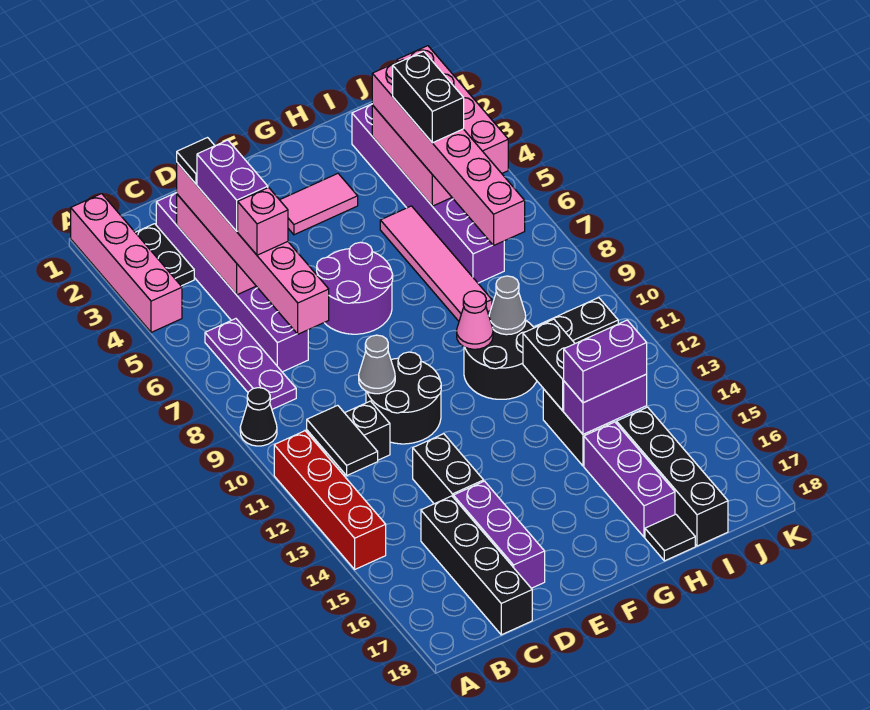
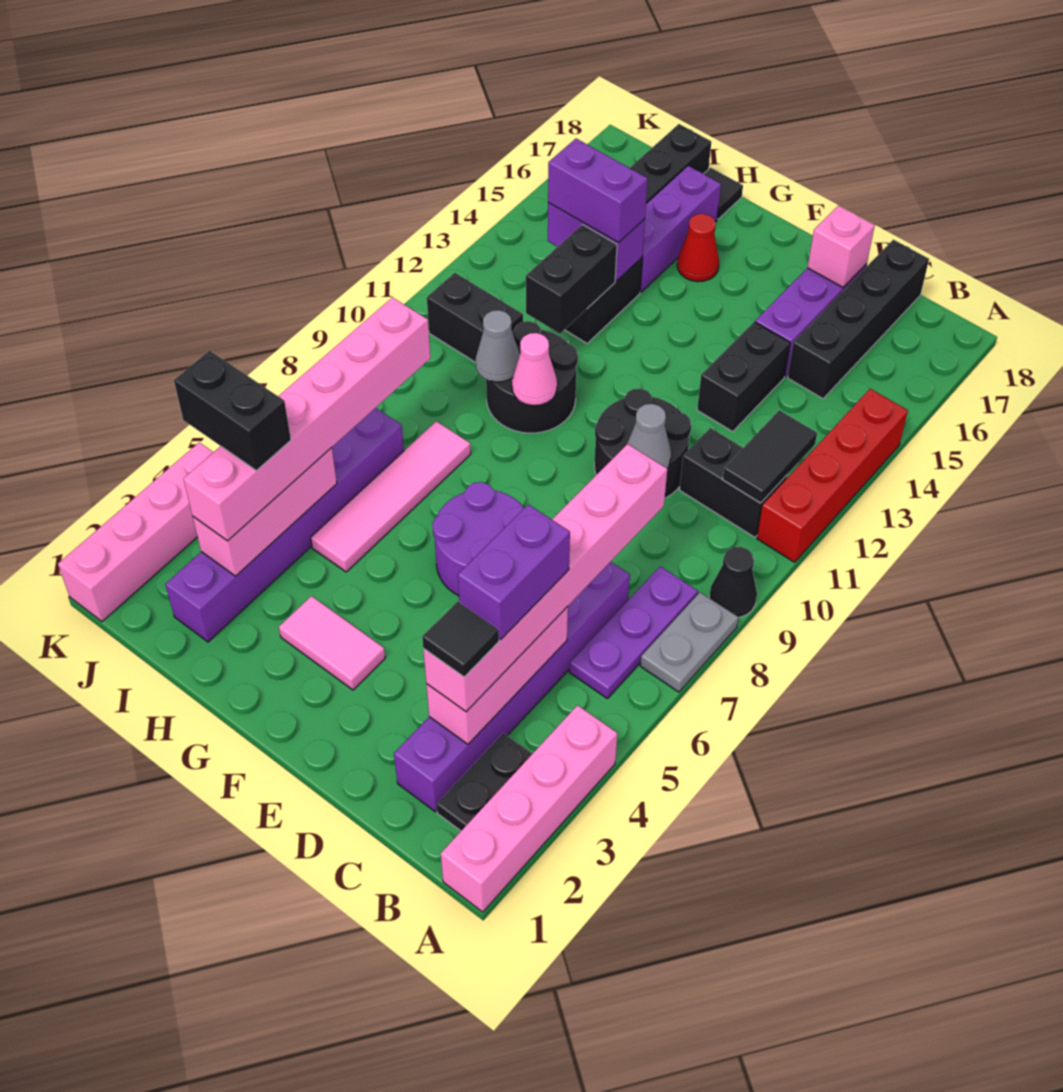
none -> grey plate A7:A8 level 1
pink brick C6 level 4 -> pink brick D17 level 2
none -> red cone G16 level 1
black brick I4:I5 level 4 -> black brick I4:J4 level 4

